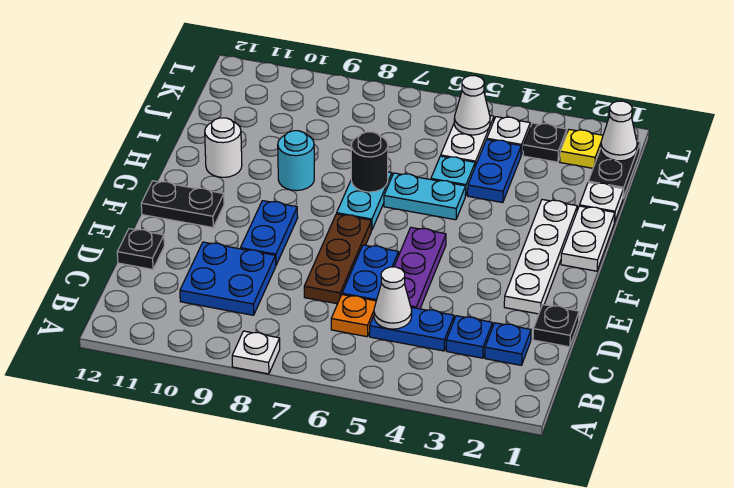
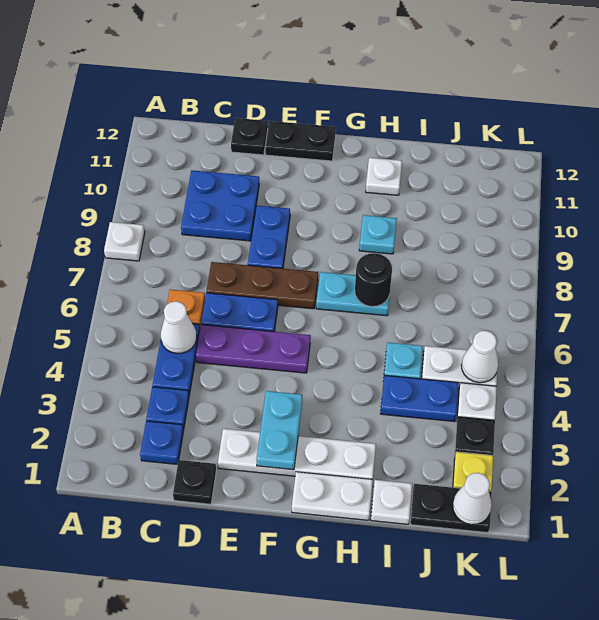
blue plate E9:F9 level 1 -> blue plate E8:E9 level 1
black plate F11:F12 level 1 -> black plate E12:F12 level 1
cyan plate H5:H6 level 1 -> cyan plate F2:F3 level 2
cyan round brick H9 level 1 -> cyan plate H9 level 1
white round brick H11 level 1 -> white plate H11 level 1

